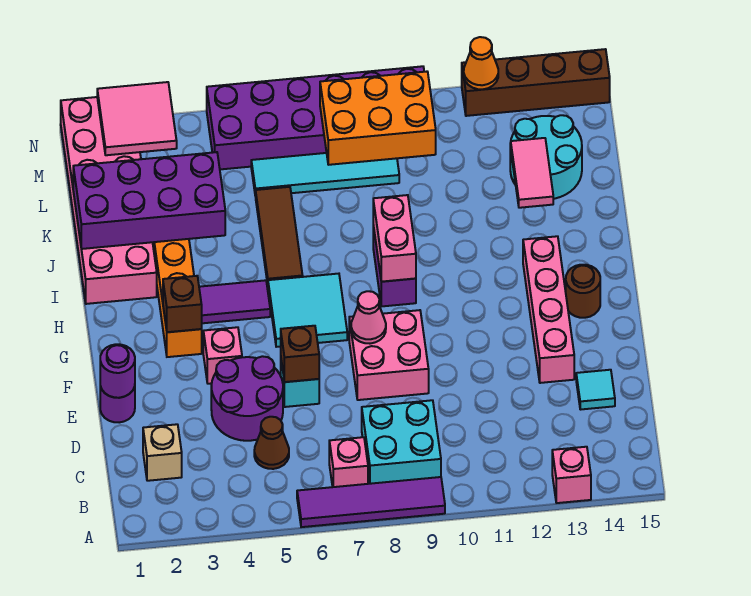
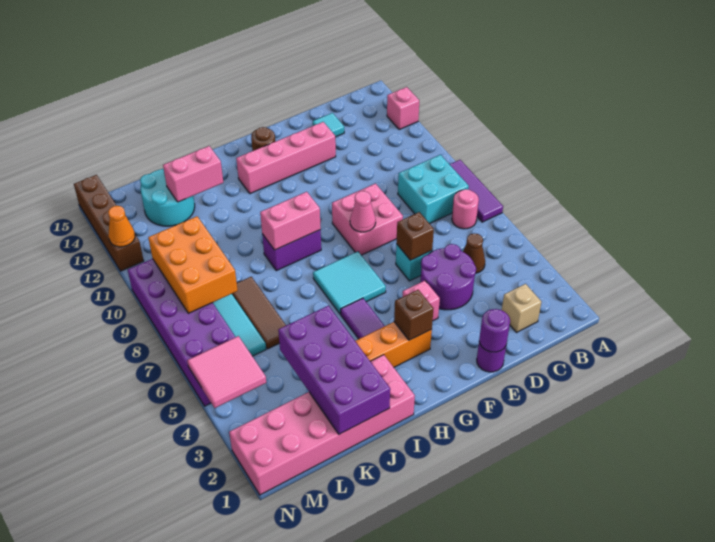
purple tile A6:A9 level 1 -> purple tile A7:A9 level 1
pink brick B7 level 1 -> pink round brick B7 level 1
brown tile I6:K6 level 1 -> brown tile K6:K8 level 1
pink tile J13:K13 level 2 -> pink brick J13:K13 level 2
pink tile M2:N3 level 2 -> pink tile M4:N5 level 2

